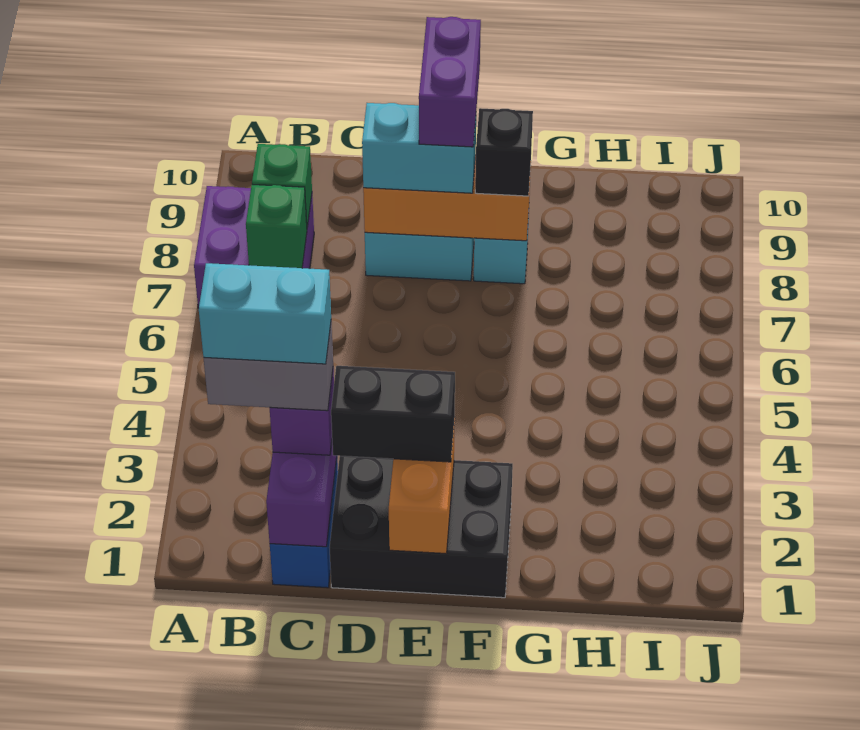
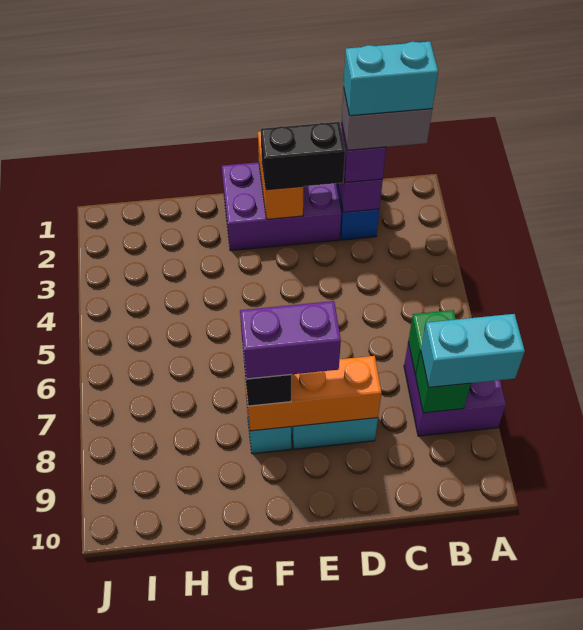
black brick D1:F2 level 1 -> purple brick D1:F2 level 1
cyan brick D8:E8 level 3 -> cyan brick A8:B8 level 3
purple brick E8:E9 level 4 -> purple brick E8:F8 level 4

